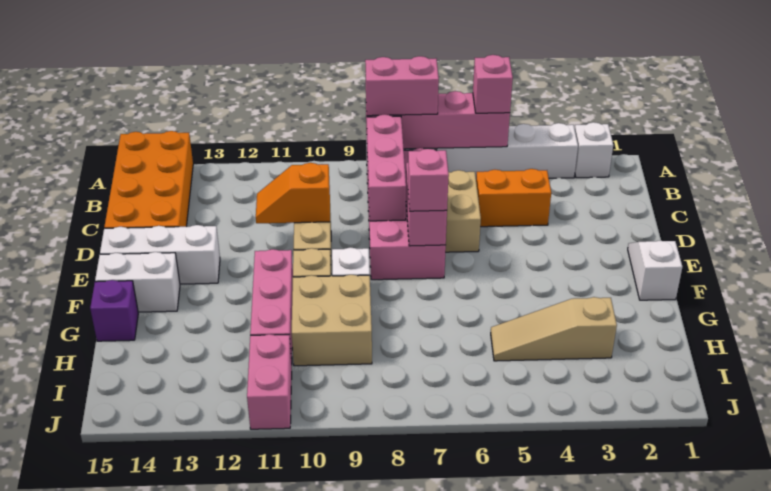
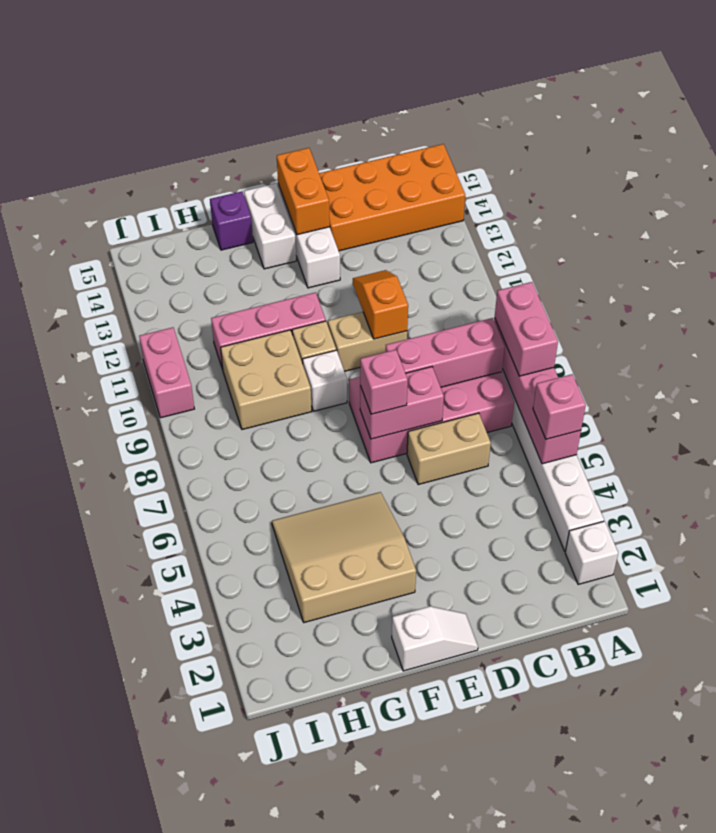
orange brick C4:C5 level 1 -> orange brick E14:E15 level 2
tan slope H3:H5 level 1 top 3 -> tan slope F3:H5 level 1 top 3
pink brick I11:J11 level 1 -> pink brick J10:J11 level 1

